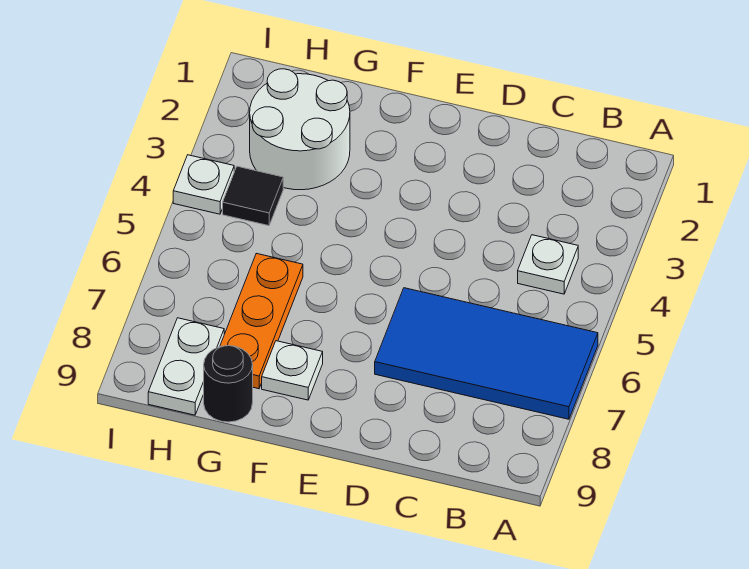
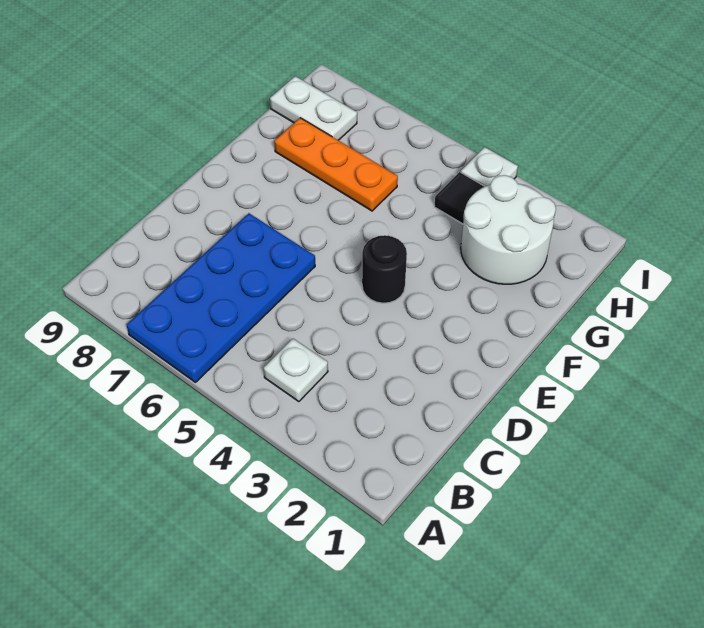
blue tile A6:D7 level 1 -> blue plate A6:D7 level 1
white plate F8 level 1 -> none
black round brick G9 level 1 -> black round brick E4 level 1

